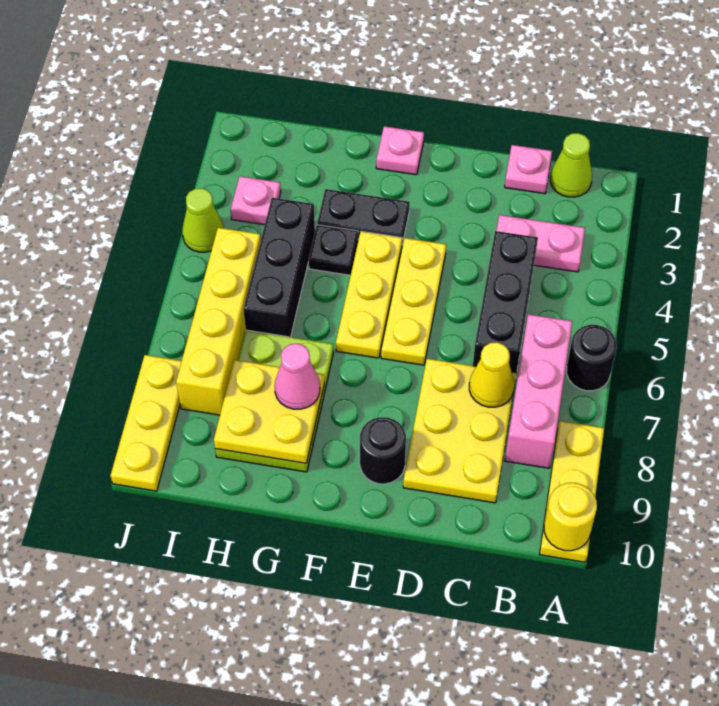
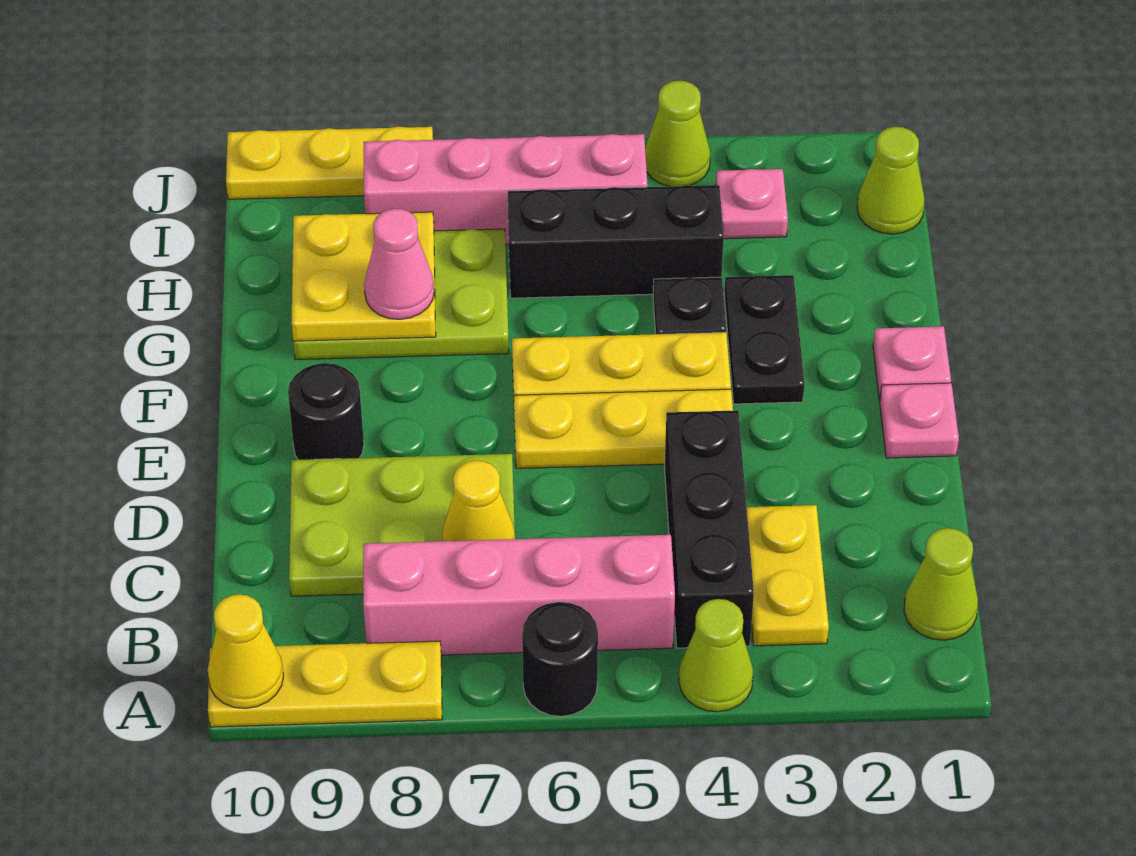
none -> lime cone A4 level 1
yellow round brick A10 level 2 -> yellow cone A10 level 2
pink plate B3:C3 level 1 -> yellow plate B3:C3 level 1
pink brick B6:B8 level 1 -> pink brick B5:B8 level 1
pink plate C1 level 1 -> pink plate E1 level 1
black brick C4:C6 level 1 -> black brick B4:D4 level 1
yellow plate C7:D9 level 1 -> lime plate C7:D9 level 1
none -> lime cone I1 level 1
yellow brick I5:I8 level 1 -> pink brick I5:I8 level 1

